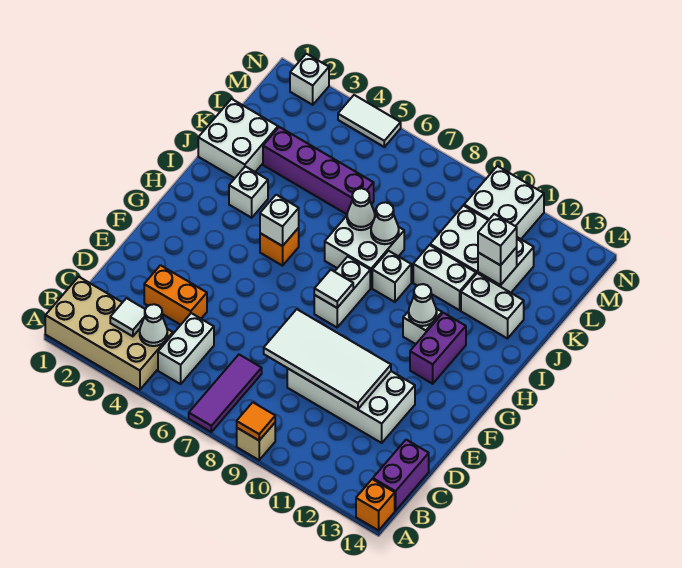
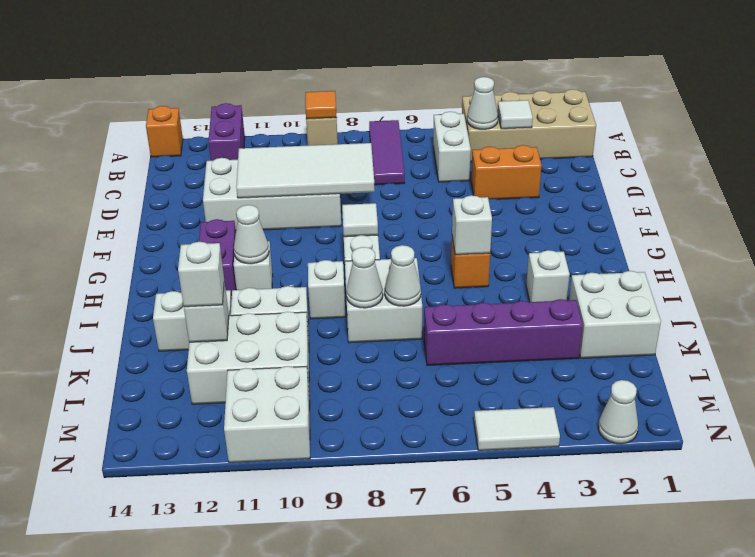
purple brick B14:C14 level 1 -> purple brick A12:B12 level 1
white brick N2 level 1 -> white cone N2 level 1

